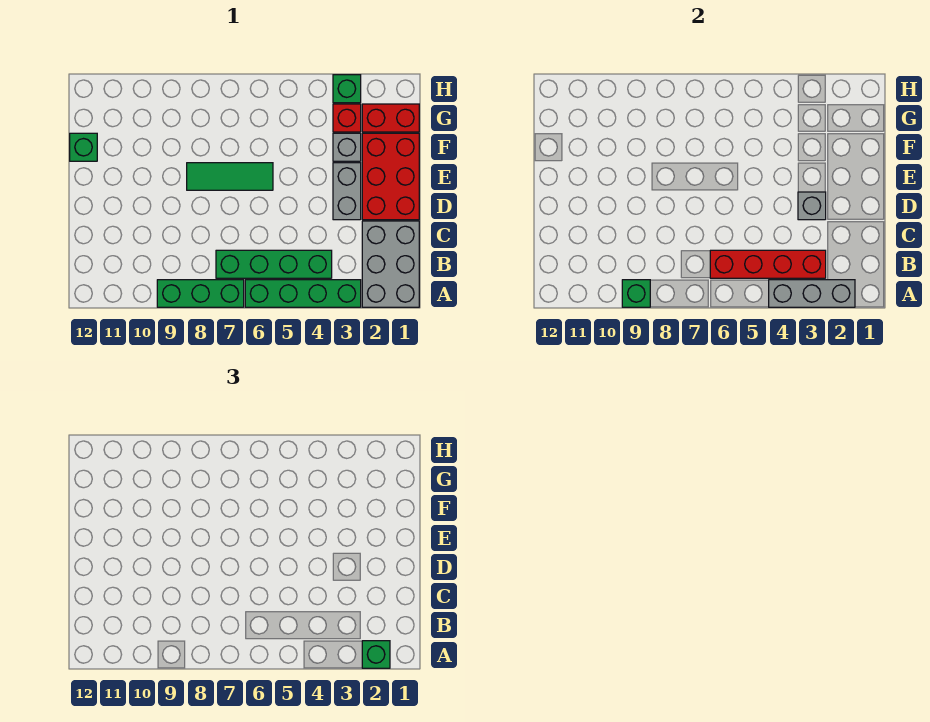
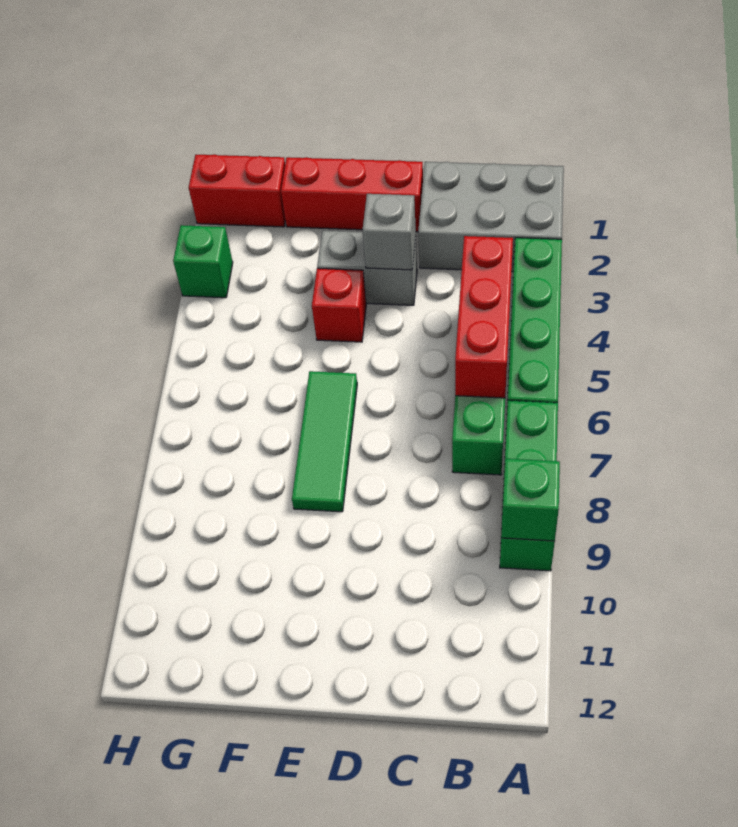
grey brick A2:A4 level 2 -> none
green brick A2 level 3 -> none
red brick B3:B6 level 2 -> red brick B4:B6 level 2
red brick D1:F2 level 1 -> red brick D1:F1 level 1
grey brick F3 level 1 -> none
green brick F12 level 1 -> none
red brick G1:G2 level 1 -> red brick G1:H1 level 1
red brick G3 level 1 -> red brick E4 level 1

